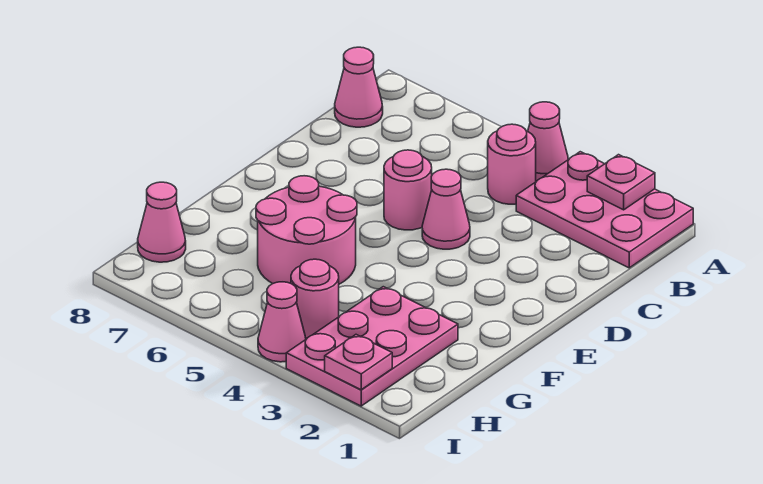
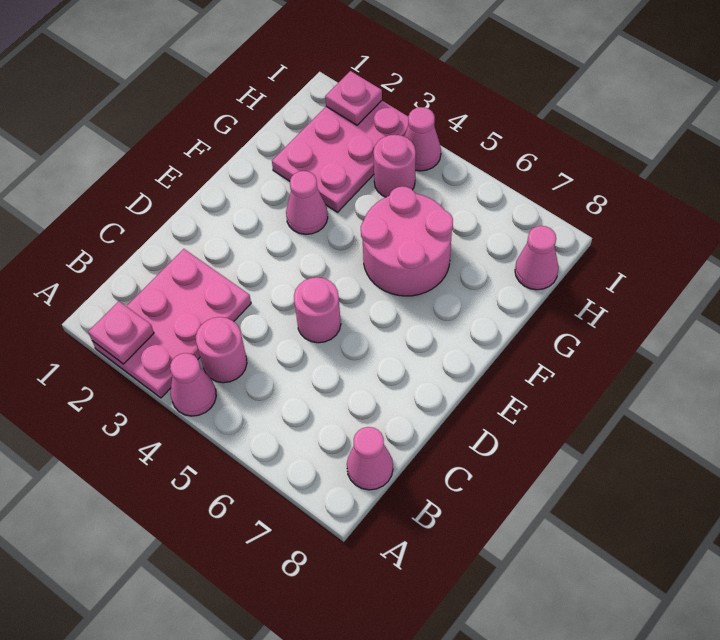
pink plate A1:B3 level 1 -> pink plate A2:C3 level 1
pink cone D4 level 1 -> pink cone F3 level 1

